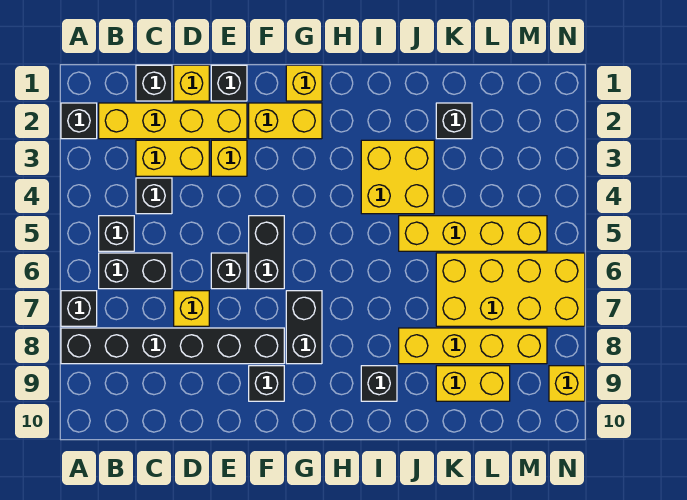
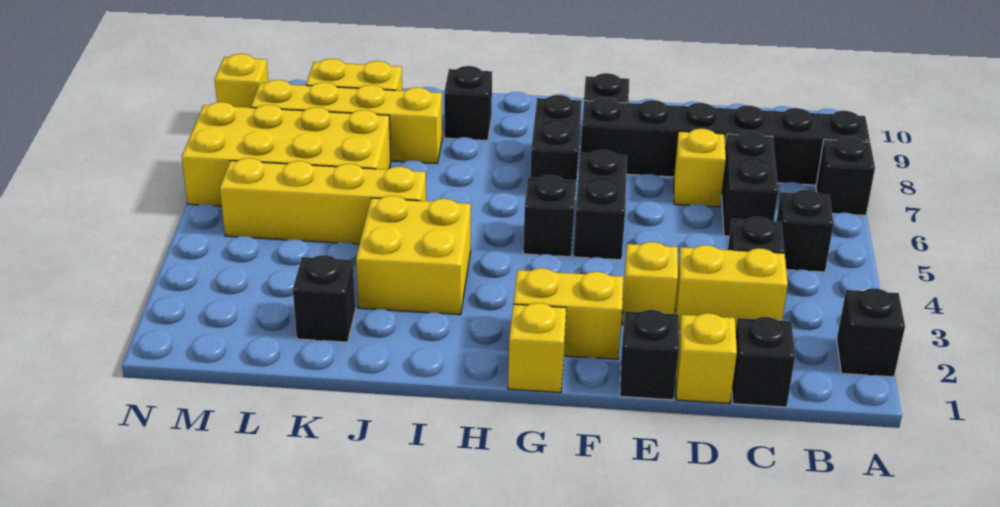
yellow brick B2:E2 level 1 -> none
black brick B6:C6 level 1 -> black brick C6:C7 level 1
black brick E6 level 1 -> black brick G5 level 1

